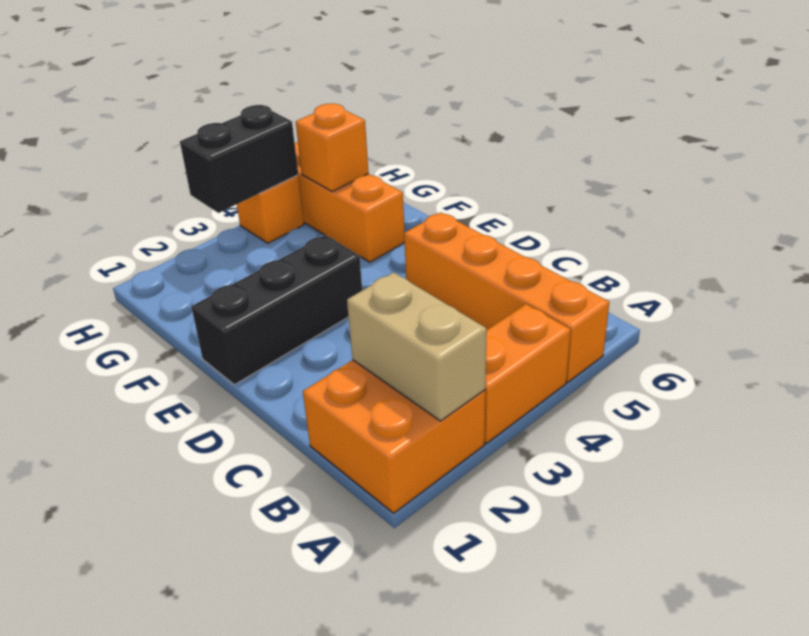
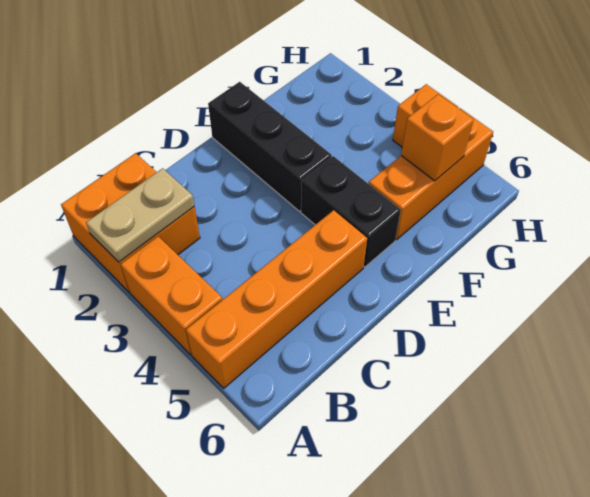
tan brick A2:B2 level 2 -> tan plate A2:B2 level 2
black brick H3:H4 level 2 -> black brick E4:E5 level 1

